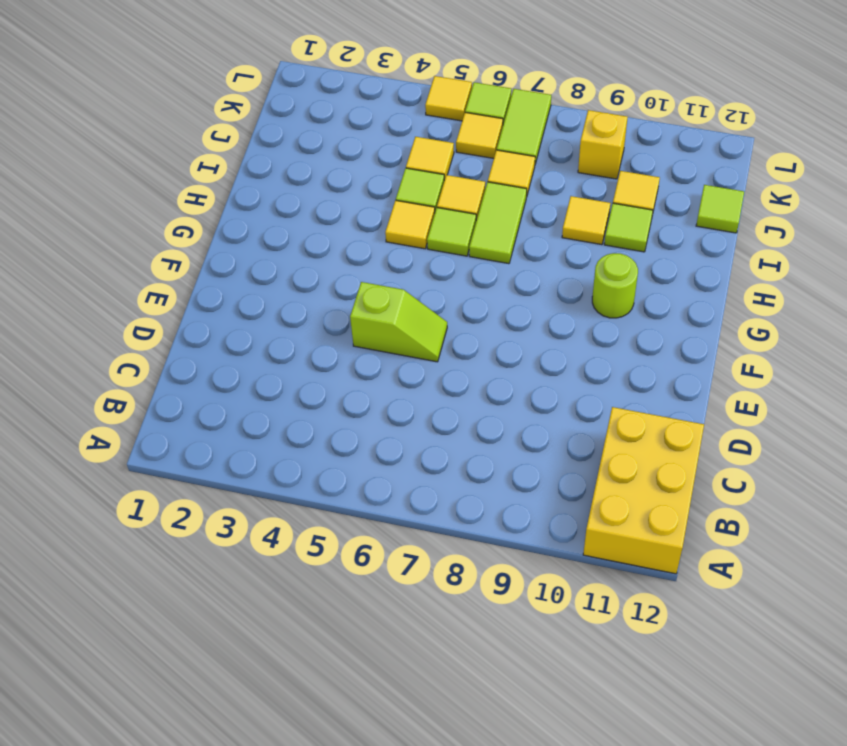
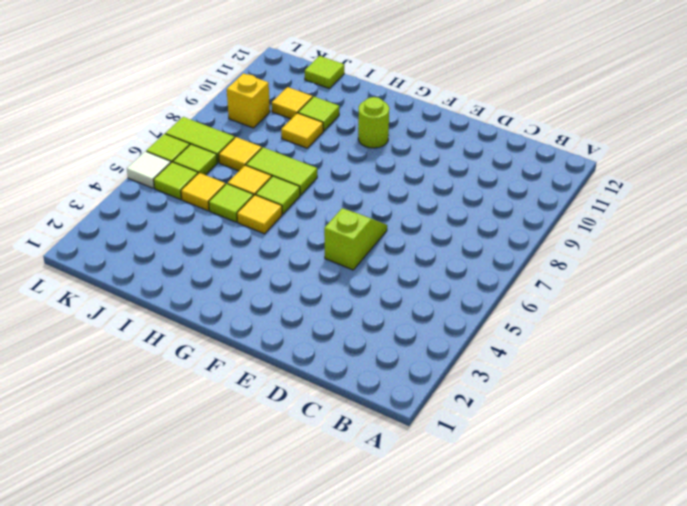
yellow brick A11:C12 level 1 -> none
none -> lime tile K5 level 1
yellow tile K6 level 1 -> lime tile K6 level 1
yellow tile L5 level 1 -> white tile L5 level 1

